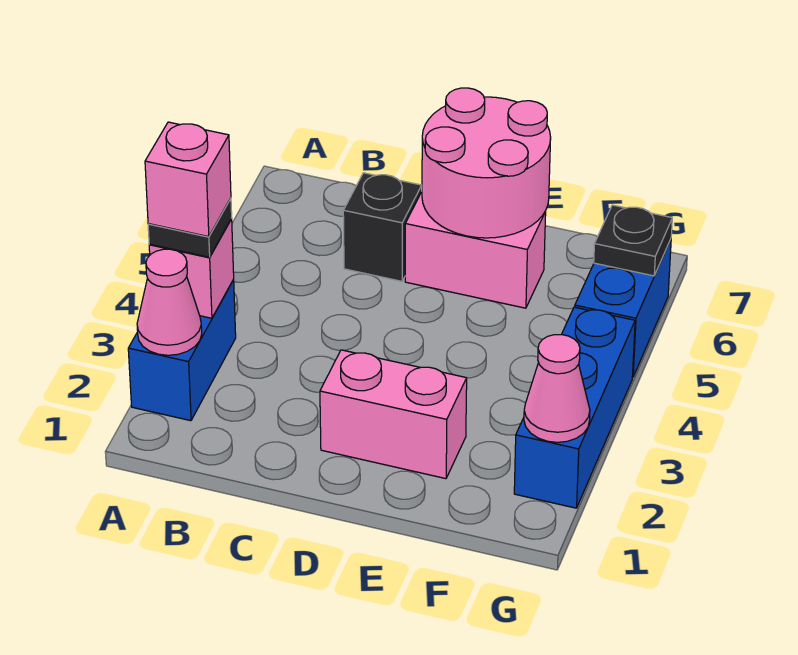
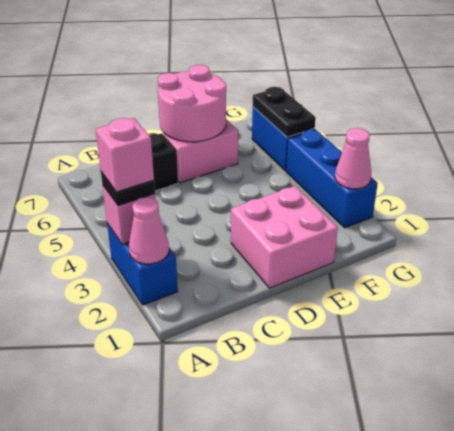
pink brick D2:E2 level 1 -> pink brick D1:E2 level 1
black plate G6 level 2 -> black plate G5:G6 level 2

